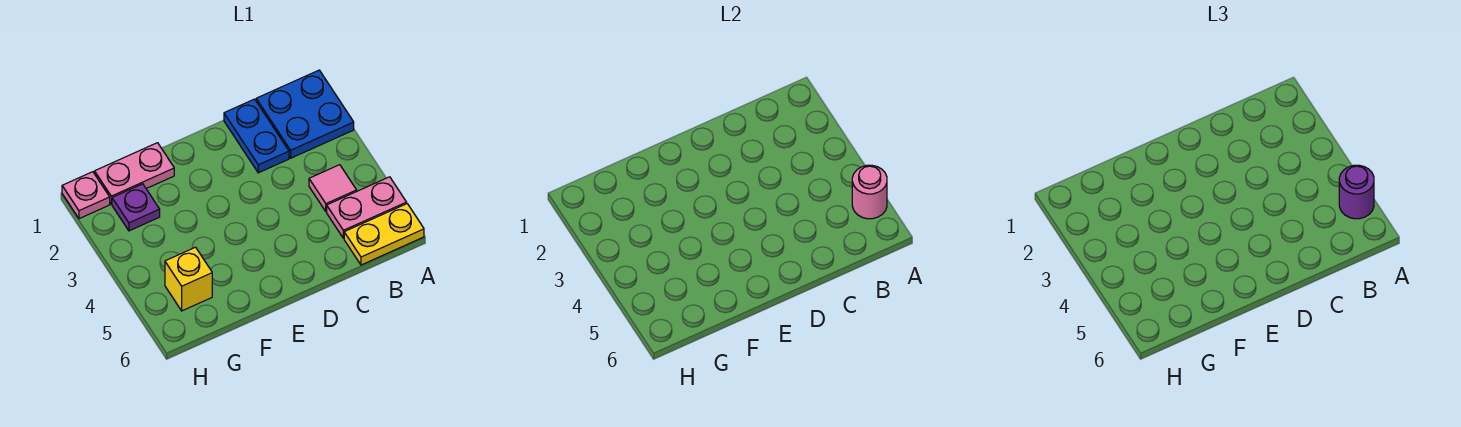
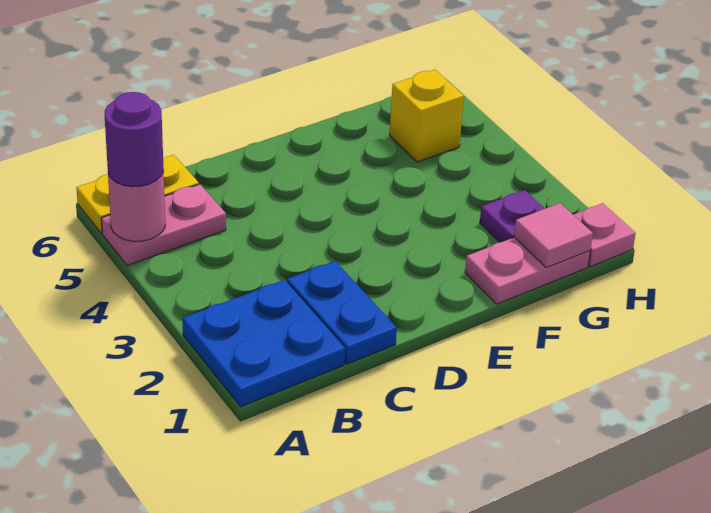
pink tile B4 level 1 -> pink tile G1 level 2

